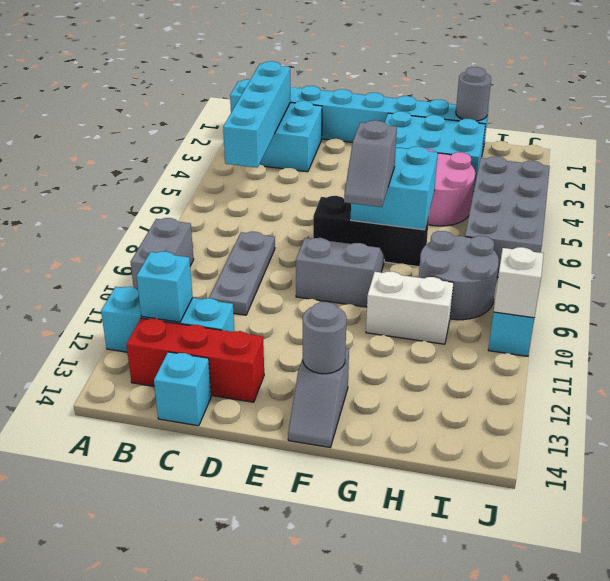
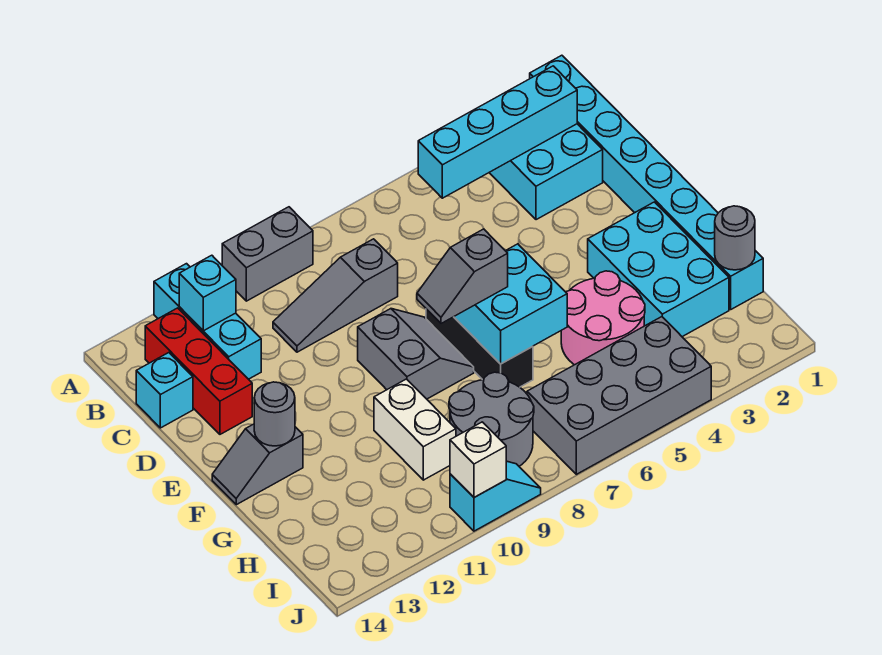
grey plate C8:C10 level 1 -> grey slope C8:C10 level 1 top 8

